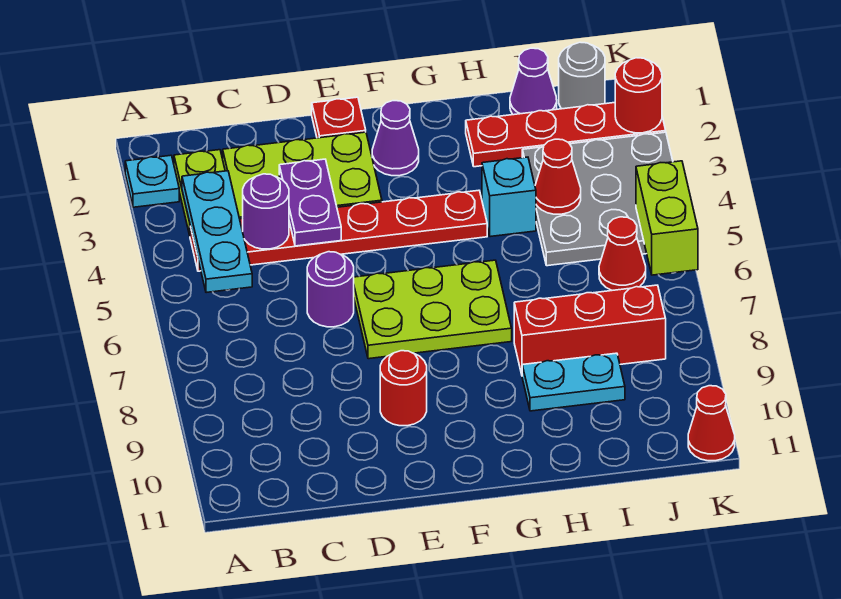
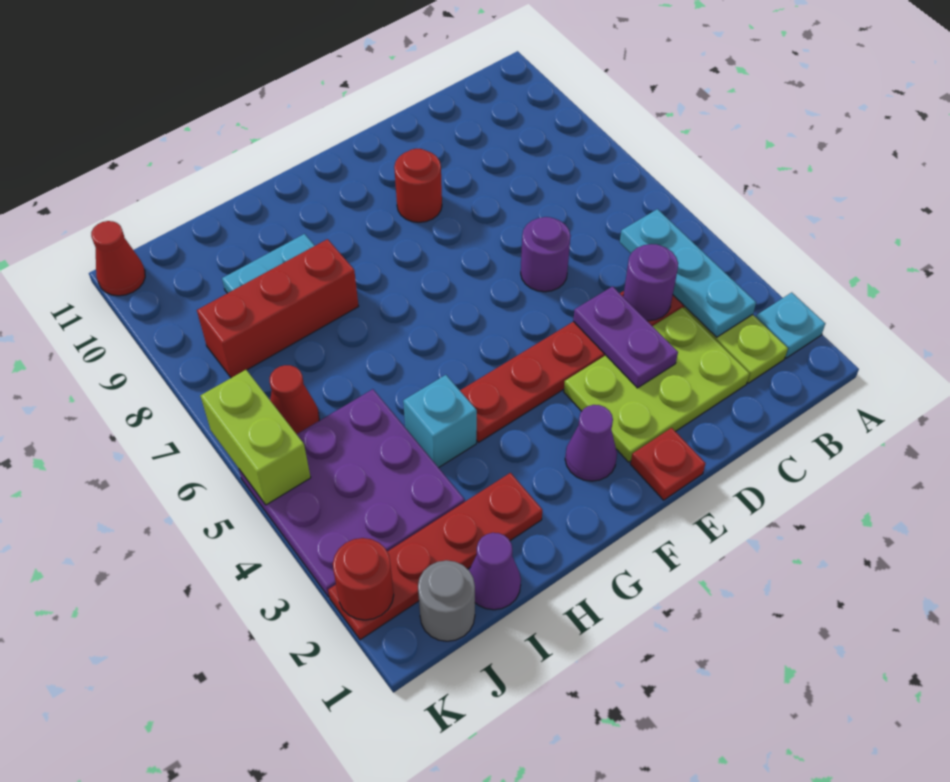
lime plate E6:G7 level 1 -> none
grey plate I3:K5 level 1 -> purple plate I3:K5 level 1
red cone I4 level 2 -> none

